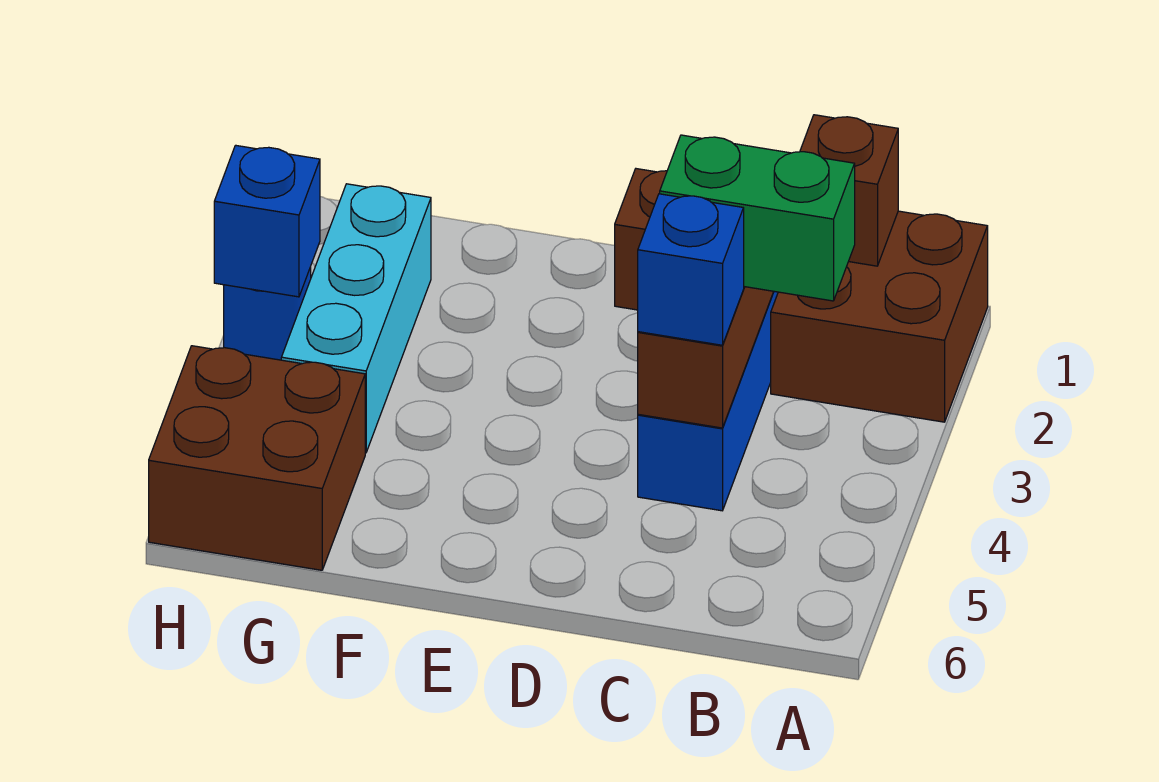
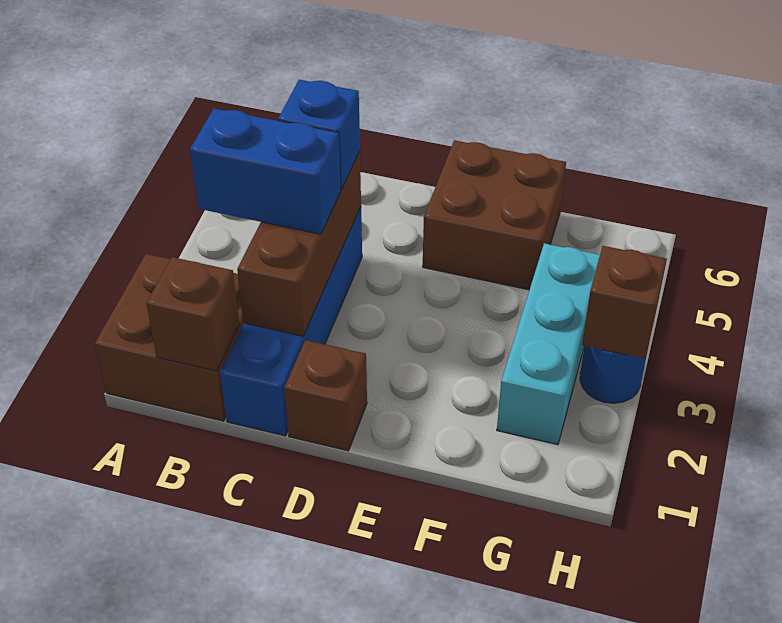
green brick B3:C3 level 3 -> blue brick B3:C3 level 3
brown brick G5:H6 level 1 -> brown brick E5:F6 level 1
blue brick H3 level 2 -> brown brick H3 level 2

